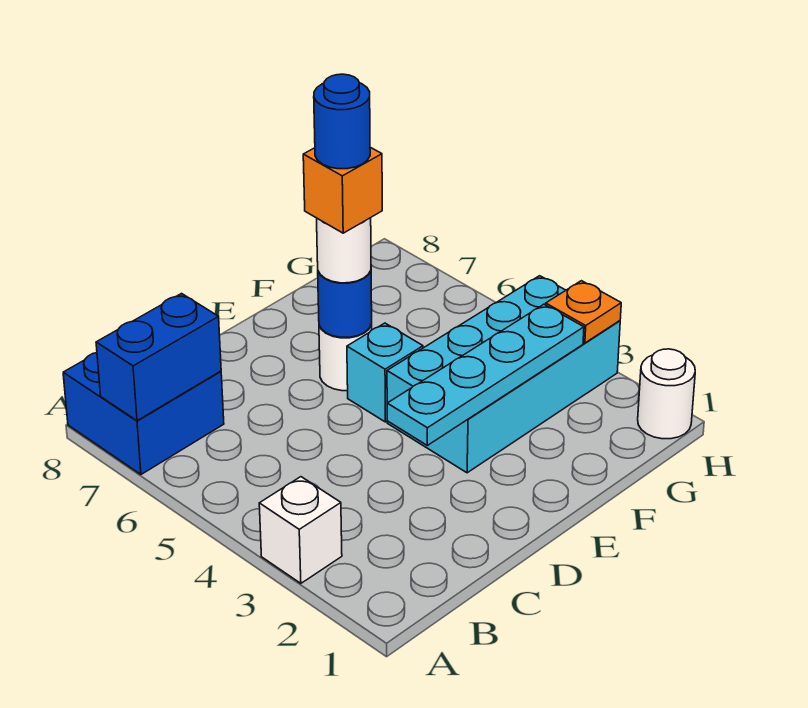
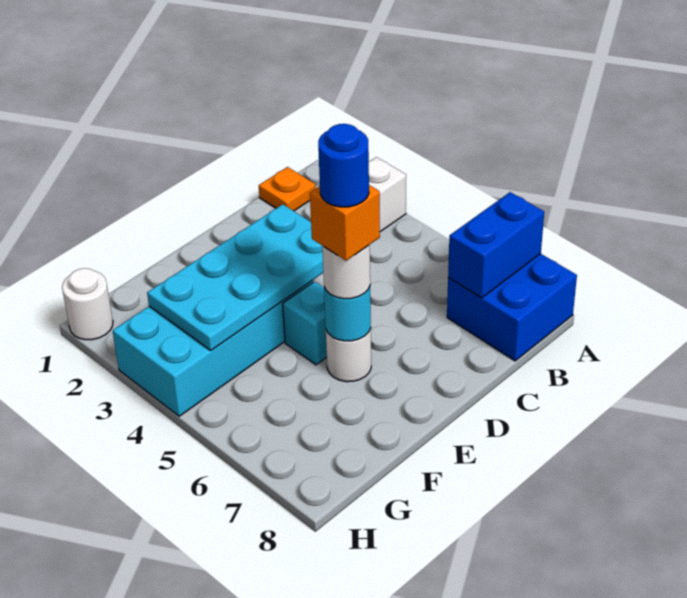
cyan plate D3:G3 level 2 -> cyan plate D3:G4 level 2
blue round brick E6 level 2 -> cyan round brick E6 level 2
orange plate H3 level 2 -> orange plate B1 level 1

